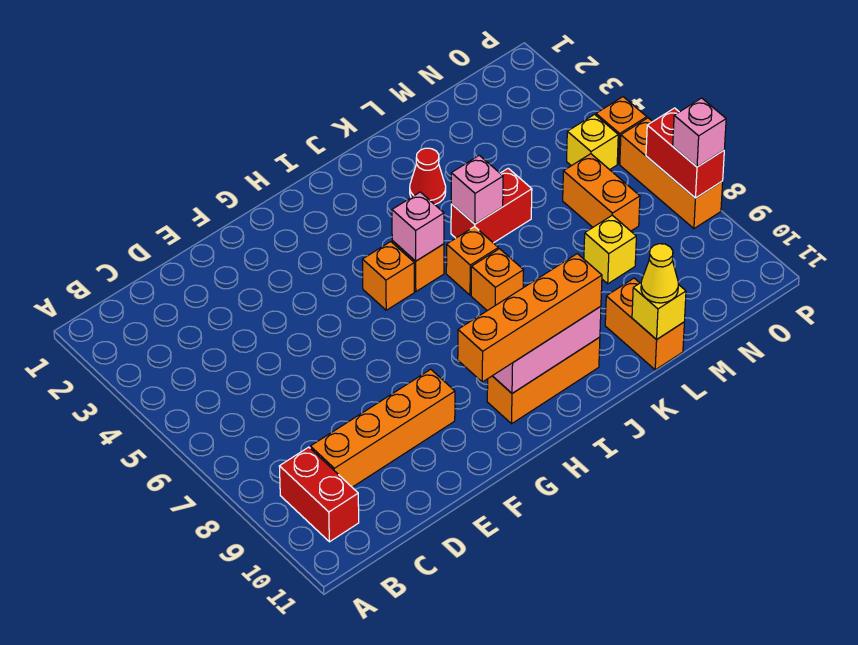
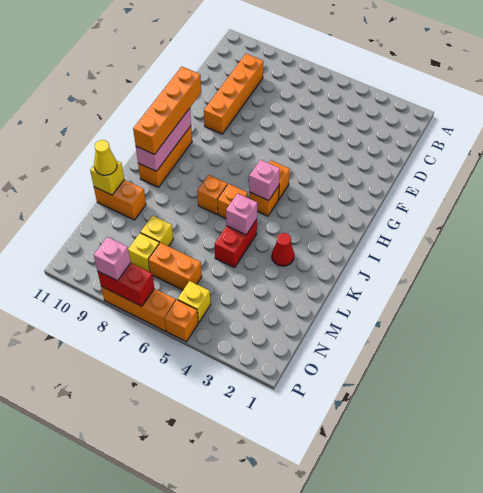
red brick B9:B10 level 1 -> none
none -> yellow brick N8 level 1

